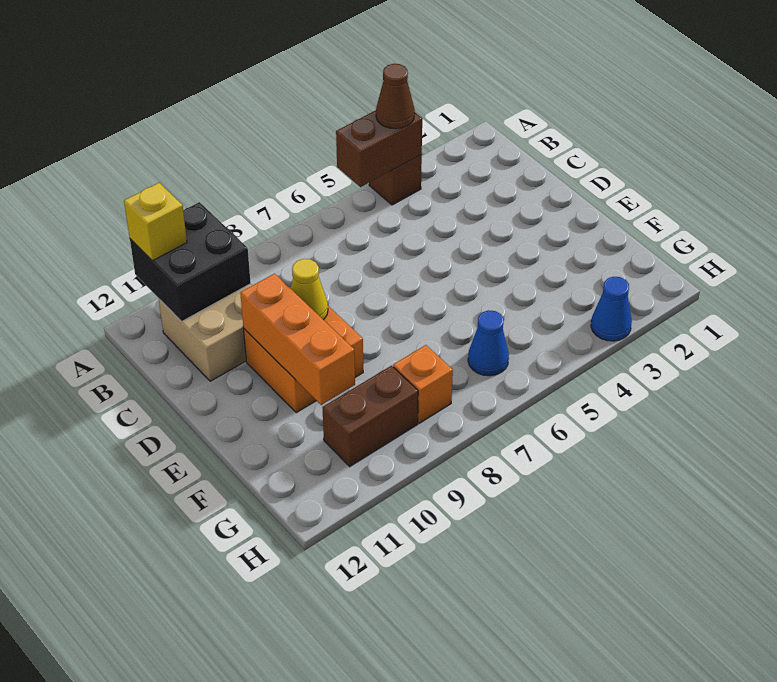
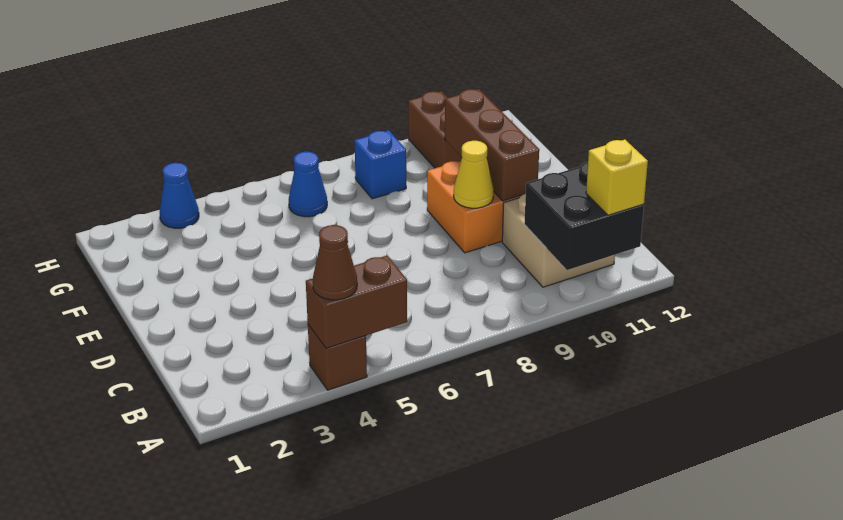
orange brick D10:F10 level 2 -> brown brick D10:F10 level 2
orange brick G8 level 1 -> blue brick G8 level 1
brown brick G9:G10 level 1 -> brown brick G10:H10 level 1

